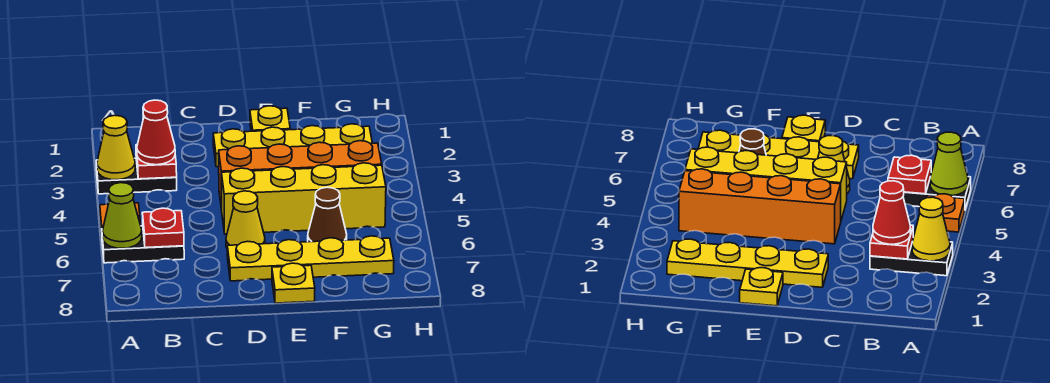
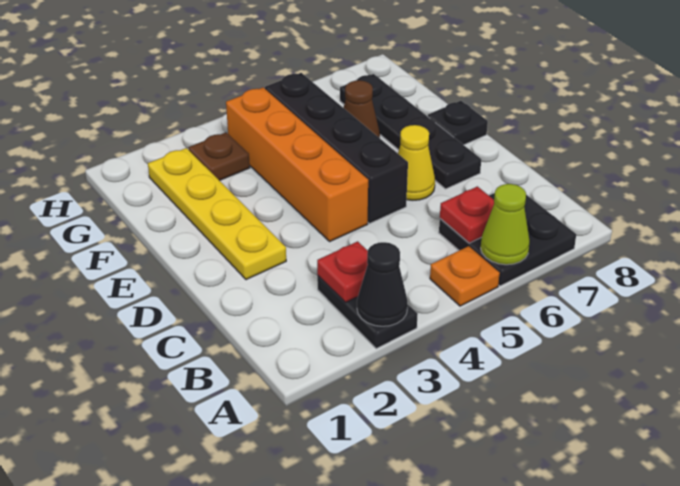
yellow cone A3 level 2 -> black cone A3 level 2
black plate A6:B6 level 1 -> black plate A6:B7 level 1
red cone B3 level 3 -> none
yellow brick D5:G5 level 1 -> black brick D5:G5 level 1
yellow plate D7:G7 level 1 -> black plate D7:G7 level 1
yellow plate E1 level 1 -> none
yellow plate E8 level 1 -> black plate E8 level 1
none -> brown plate G3 level 1

